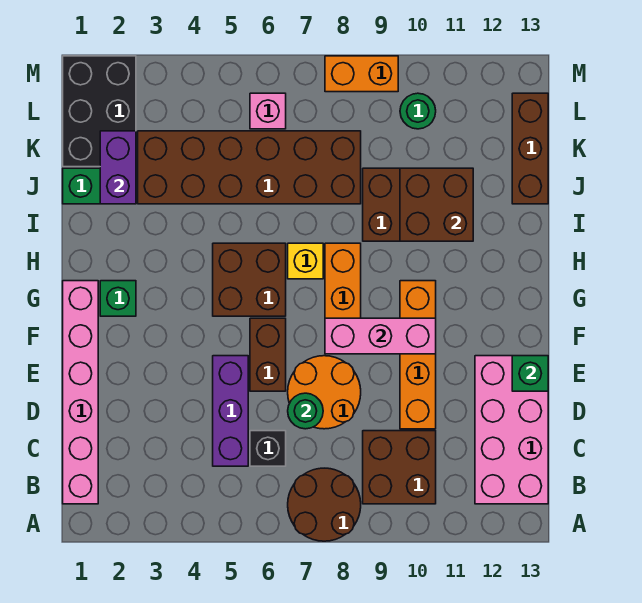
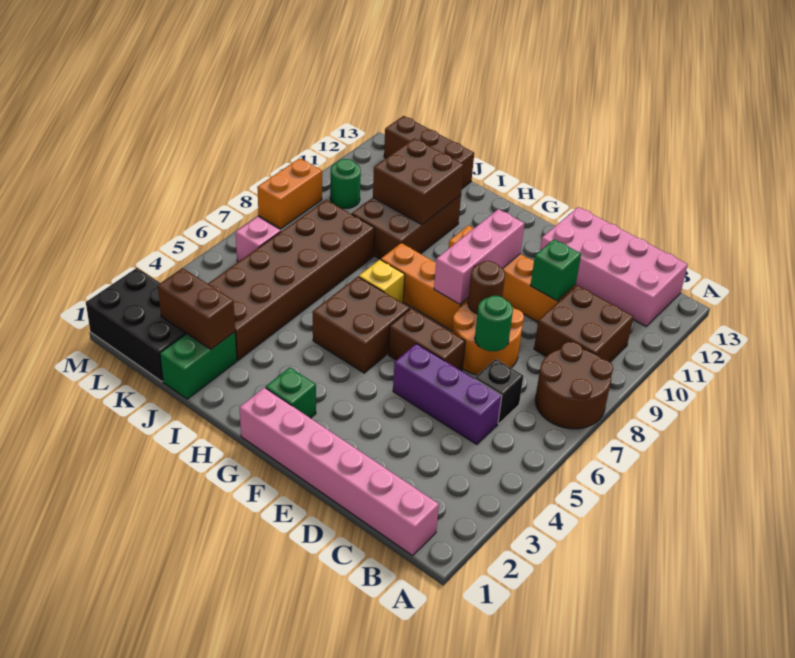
none -> brown round brick E8 level 2
green brick E13 level 2 -> green brick D10 level 2
purple brick J2:K2 level 2 -> brown brick J2:K2 level 2

